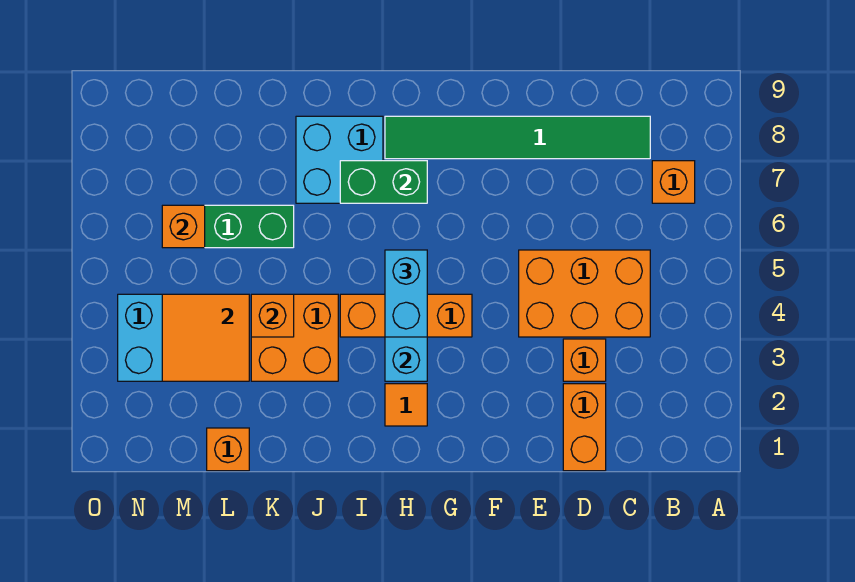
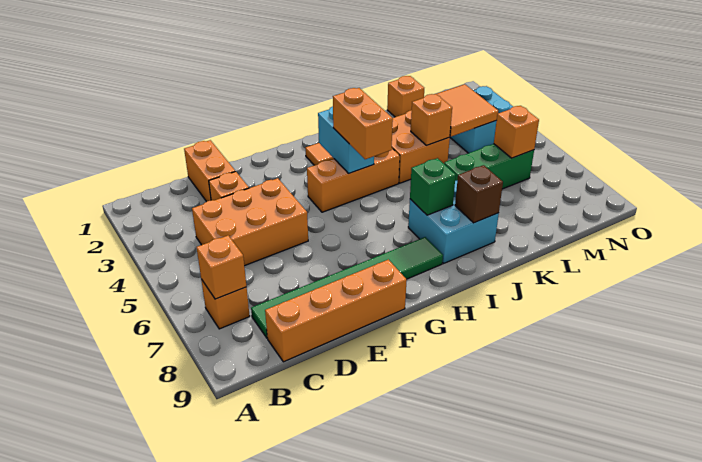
none -> orange brick B7 level 2
none -> orange brick C9:F9 level 1
cyan brick H4:H5 level 3 -> orange brick H4:H5 level 3
green brick H7:I7 level 2 -> green brick I7 level 2
none -> brown brick J8 level 2

